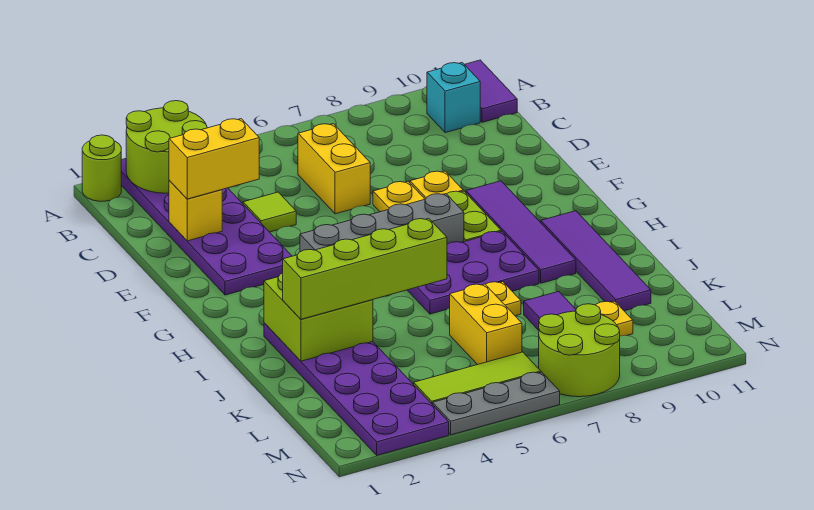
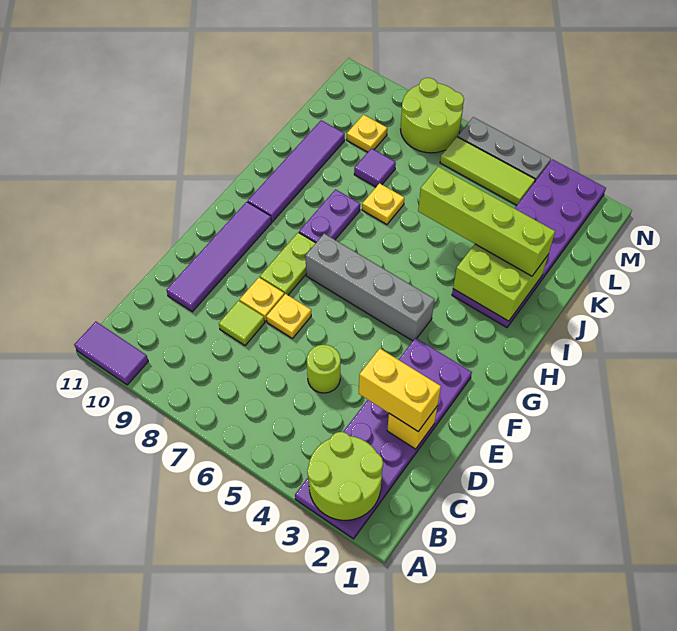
lime round brick A1 level 1 -> lime round brick D5 level 1
purple tile A11:B11 level 1 -> purple tile A10:A11 level 1
cyan brick B10 level 1 -> none
yellow brick C6:D6 level 1 -> none
lime tile D4 level 1 -> lime tile D8 level 1
purple tile F9:I9 level 1 -> purple tile D10:G10 level 1
purple plate H6:I8 level 1 -> purple plate H8:I8 level 1
yellow brick K6:L6 level 1 -> none

